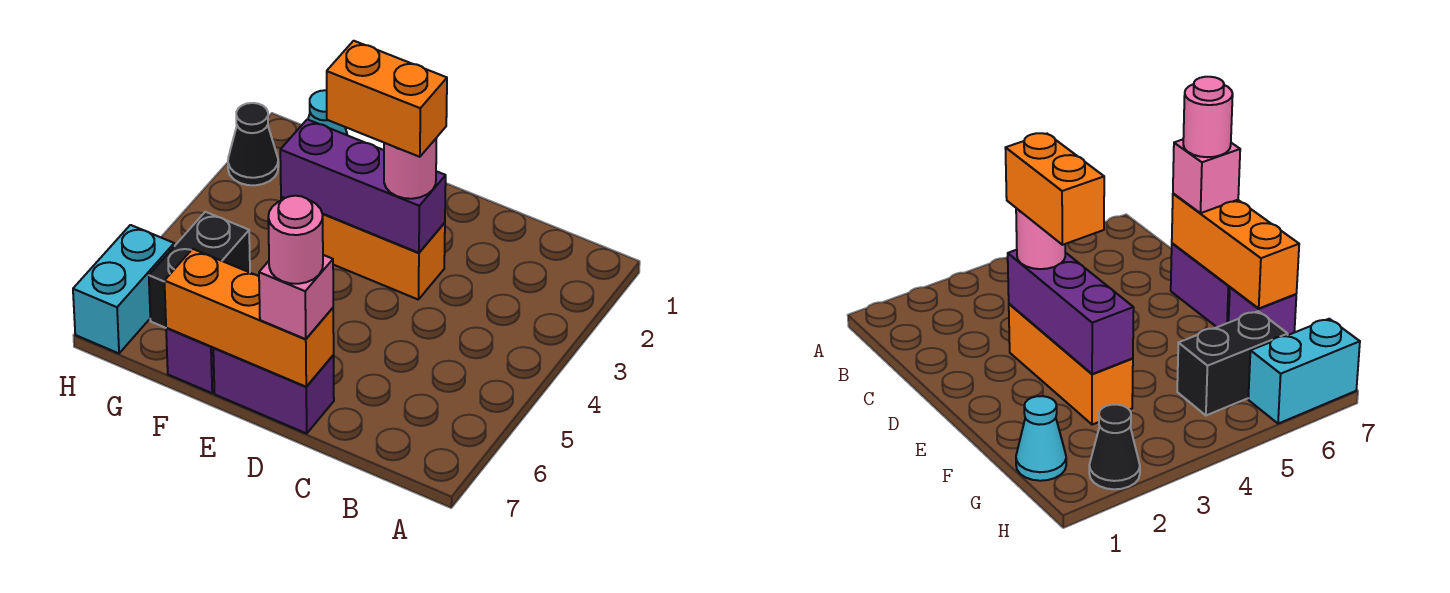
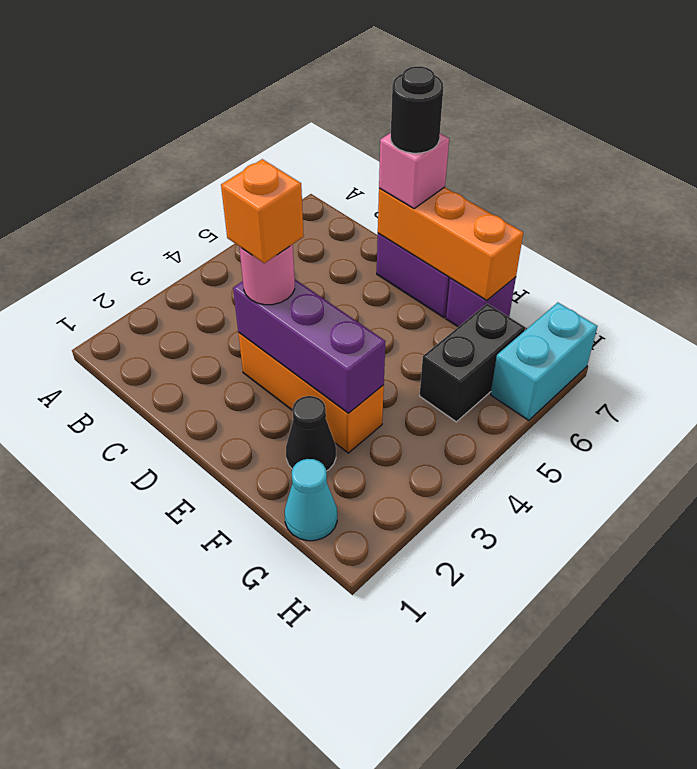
orange brick D3:E3 level 4 -> orange brick D3 level 4
pink round brick D7 level 4 -> black round brick D7 level 4
black cone H2 level 1 -> black cone F2 level 1

